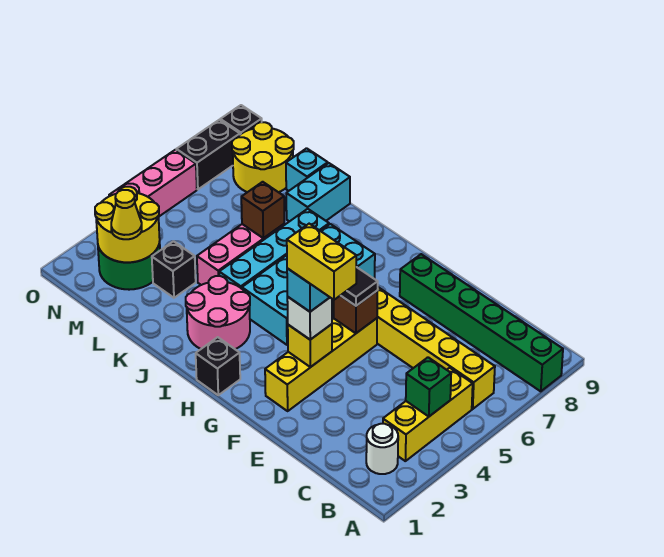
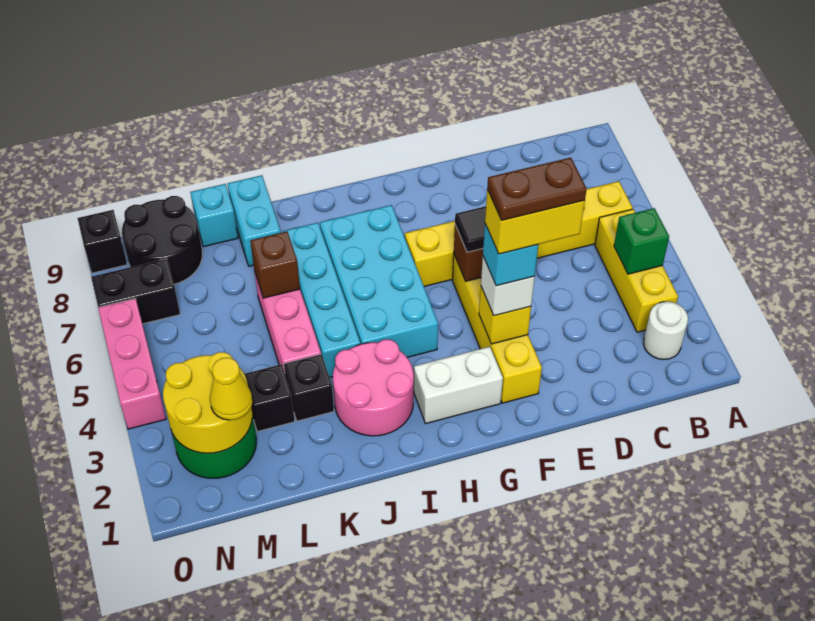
green brick A8:F8 level 1 -> none
none -> brown plate E3:F3 level 6
none -> white brick G2:H2 level 1
black brick H1 level 1 -> black brick K3 level 1
yellow round brick M8:N9 level 1 -> black round brick M8:N9 level 1
black brick O7:O8 level 1 -> black brick N7:O7 level 1

